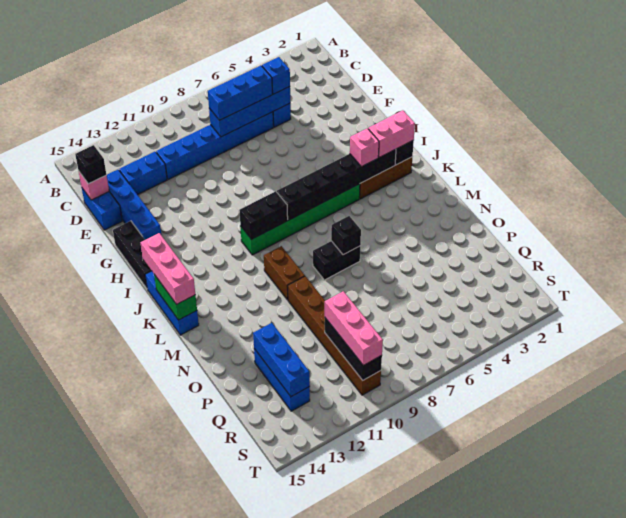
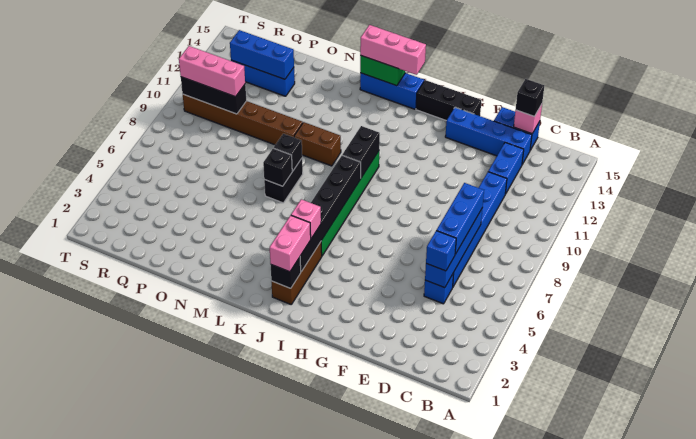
none -> black brick M8 level 2

